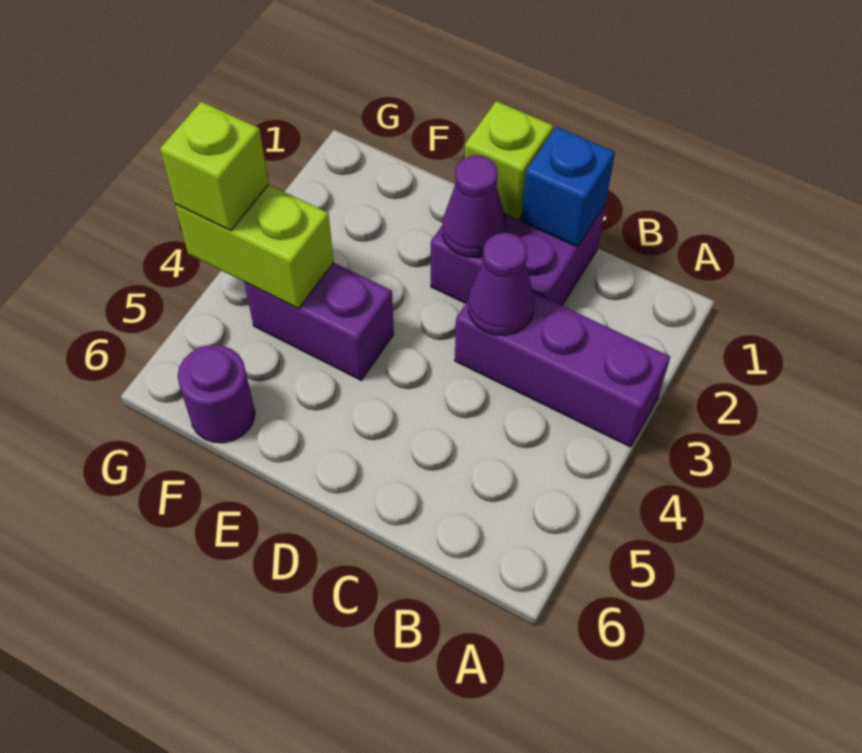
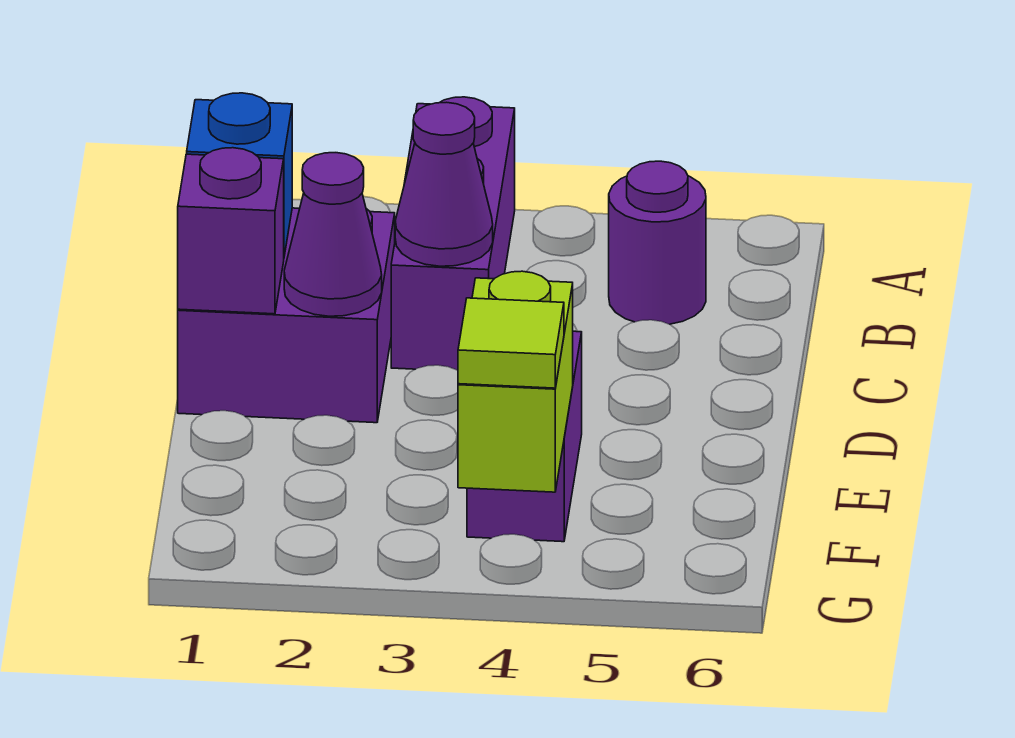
lime brick D1 level 2 -> purple brick D1 level 2
purple round brick F6 level 1 -> purple round brick B5 level 1
lime brick G4 level 3 -> lime tile G4 level 3

